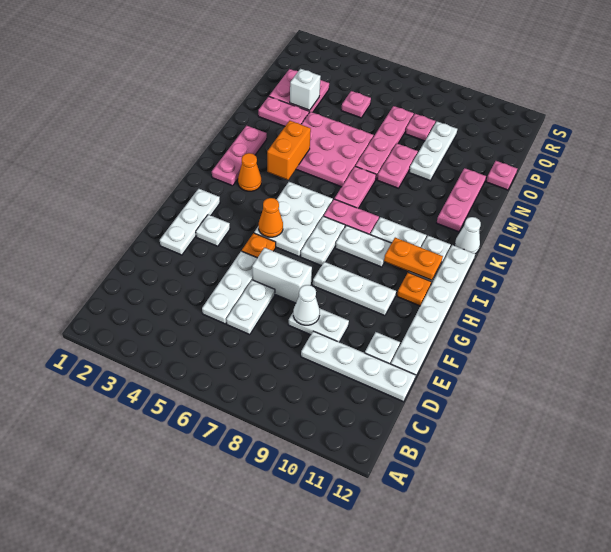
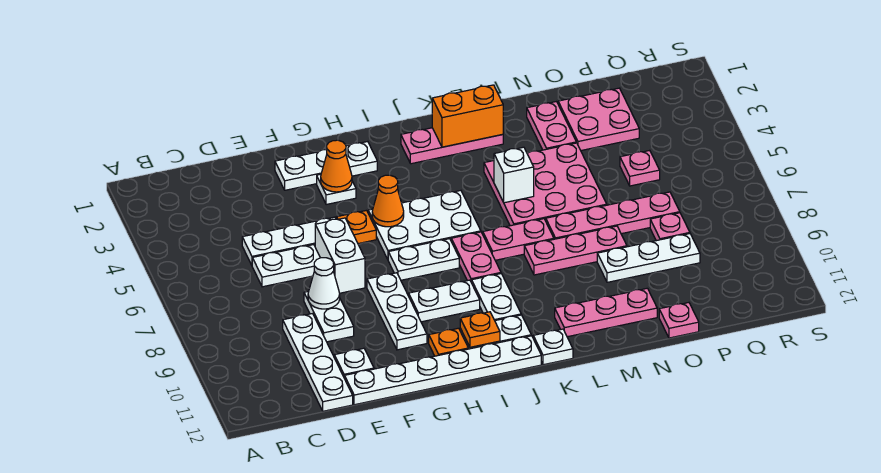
white plate I8:I9 level 1 -> white plate H9:I9 level 1
orange plate I10:I11 level 2 -> orange plate I11 level 2
orange cone J3 level 1 -> orange cone G3 level 2
orange brick K4:L4 level 2 -> orange brick K2:L2 level 2
white cone K12 level 1 -> white plate K12 level 1
pink plate M8:N8 level 1 -> pink plate L8:N8 level 1
white brick O3 level 2 -> white brick L5 level 2

